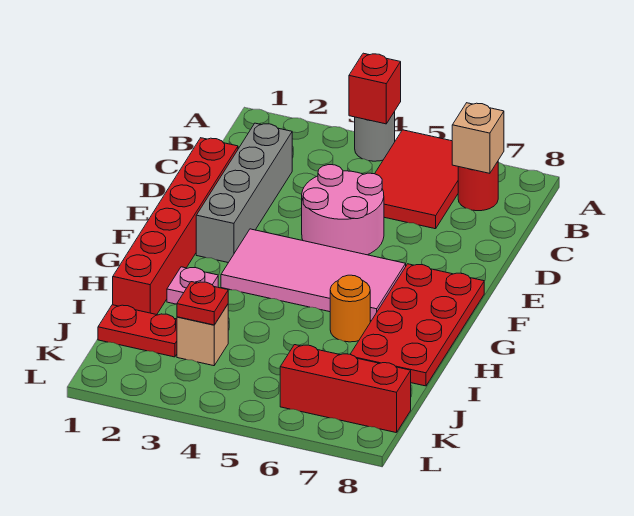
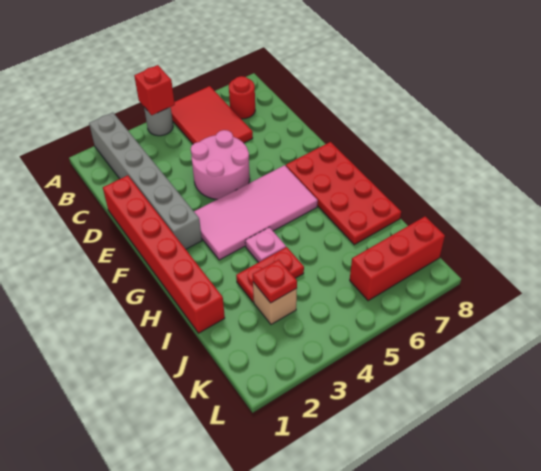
tan brick B7 level 2 -> none
grey brick C2:F2 level 1 -> grey brick A2:F2 level 1
pink plate H2 level 1 -> pink plate H4 level 1
orange round brick H6 level 1 -> none
red plate J1:J2 level 1 -> red plate I3:I4 level 1

